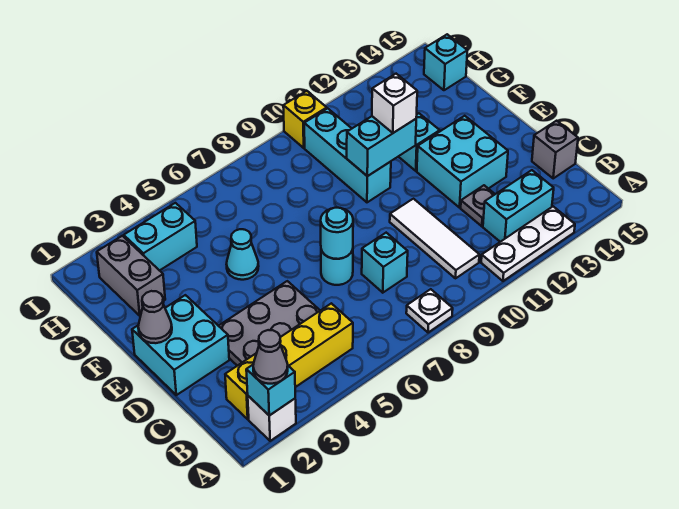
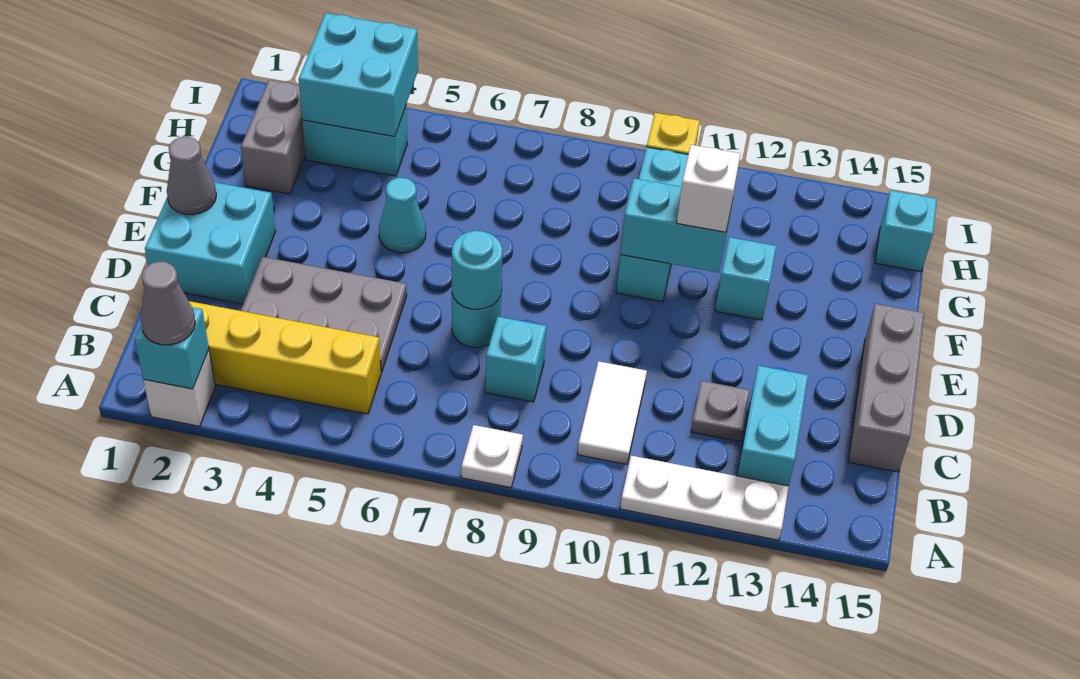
white tile B10:D10 level 1 -> white tile B10:C10 level 1
cyan brick B12:B13 level 1 -> cyan brick B13:C13 level 1
grey brick C15 level 1 -> grey brick C15:E15 level 1
cyan brick D12:E13 level 1 -> cyan brick H3:I4 level 2

